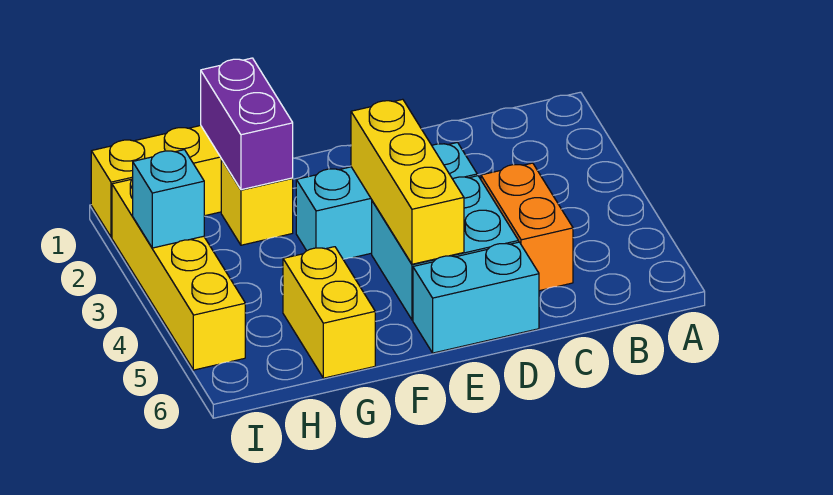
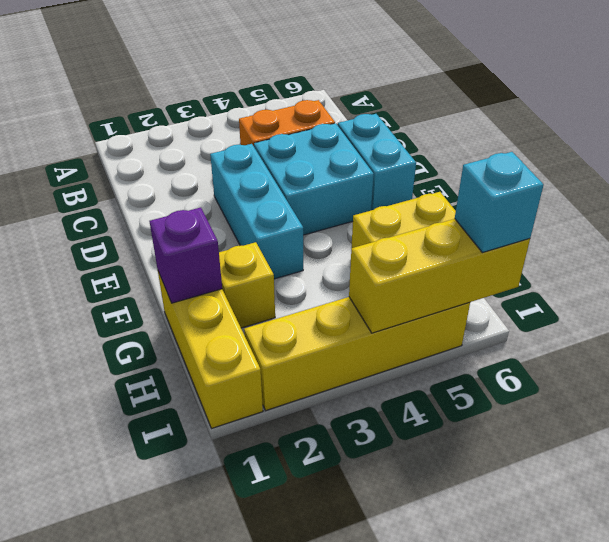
yellow brick E3:E5 level 2 -> yellow brick I4:I6 level 2
purple brick G1:G2 level 2 -> purple brick G1 level 2
cyan brick I3 level 2 -> cyan brick I6 level 3

